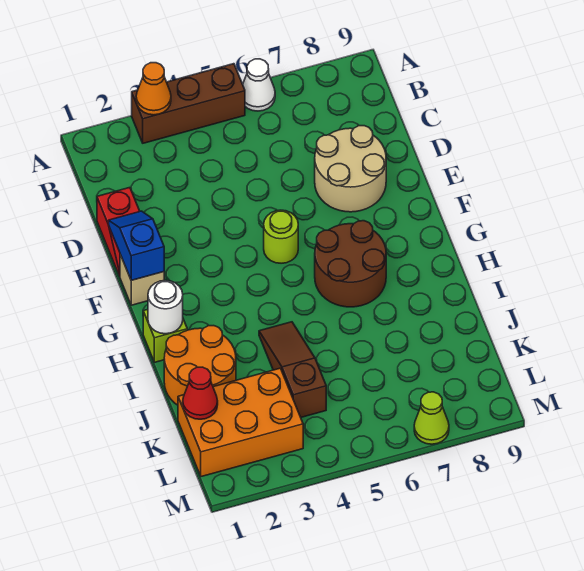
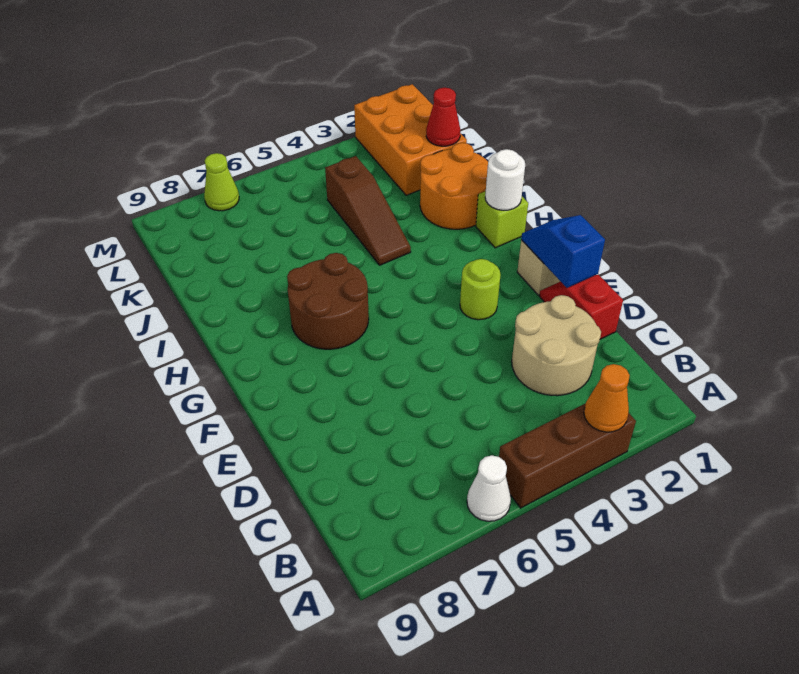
tan round brick D7:E8 level 1 -> tan round brick C2:D3 level 1
blue slope E1:F1 level 2 top F -> blue slope E1:F1 level 2 top E
lime round brick F5 level 1 -> lime round brick F3 level 1
orange brick K1:L3 level 1 -> orange brick K1:M2 level 1

